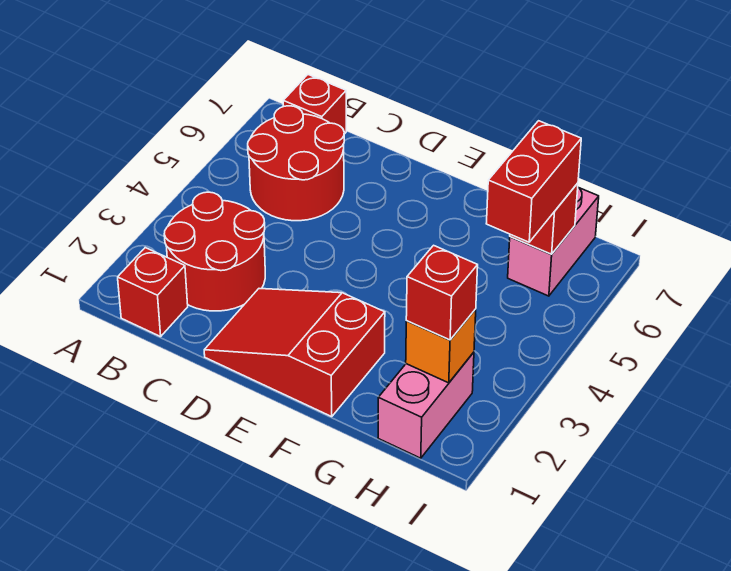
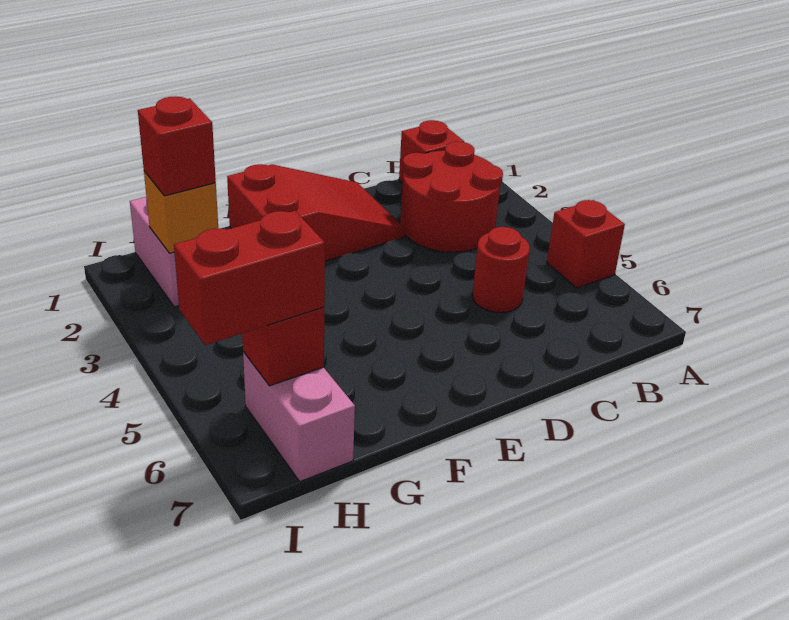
red round brick B5:C6 level 1 -> red round brick C5 level 1
red brick B7 level 1 -> red brick A5 level 1
red brick H5:H6 level 3 -> red brick H6:I6 level 3

